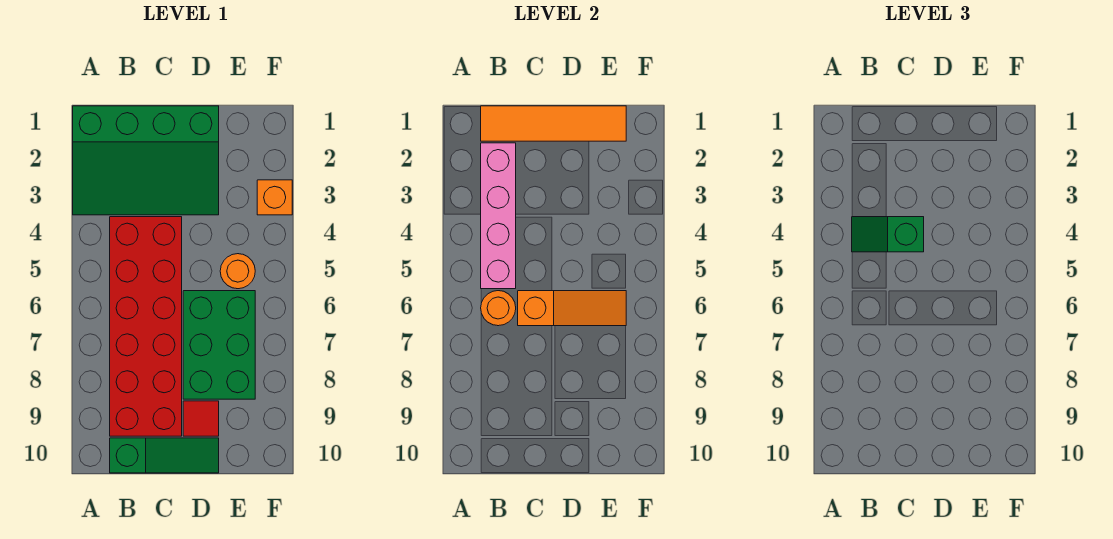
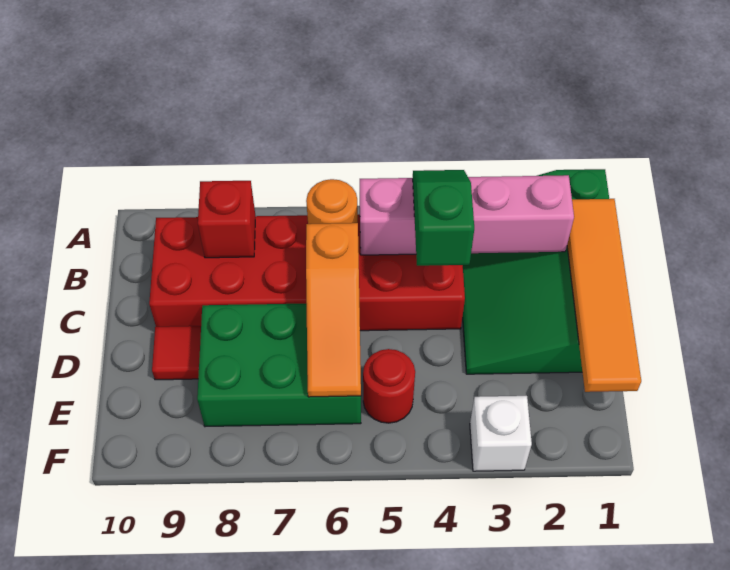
none -> red brick B8 level 2
green slope B10:D10 level 1 top B -> none
orange round brick E5 level 1 -> red round brick E5 level 1
orange brick F3 level 1 -> white brick F3 level 1

